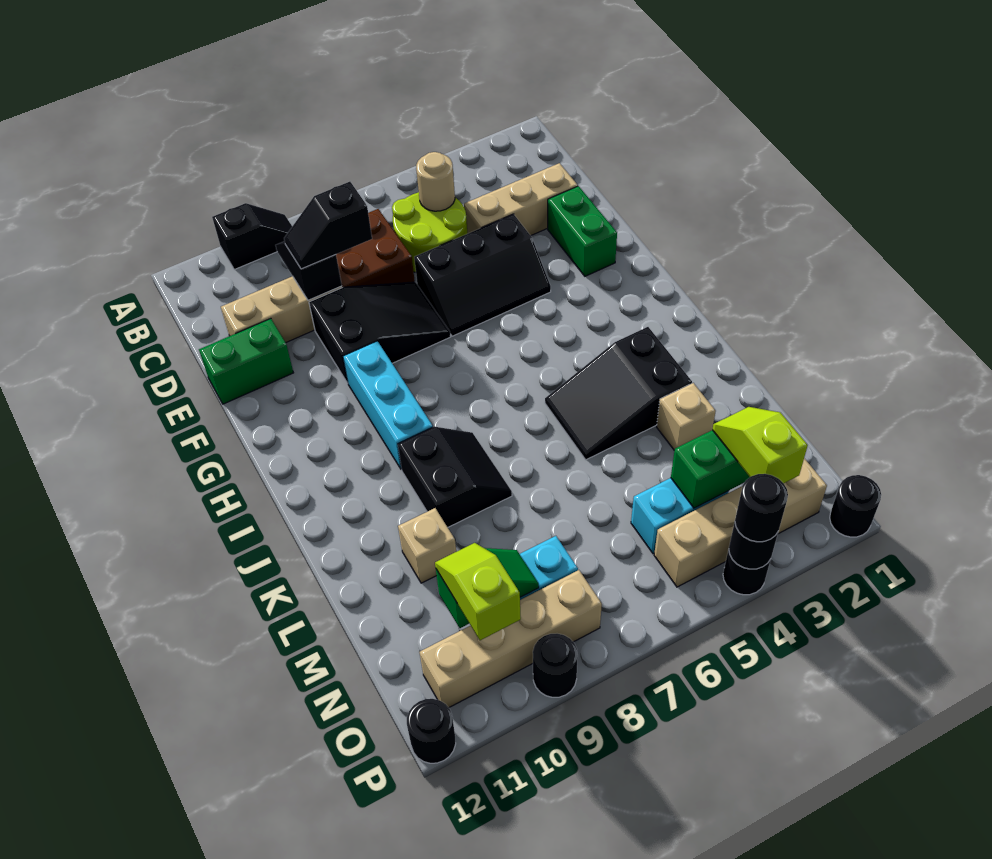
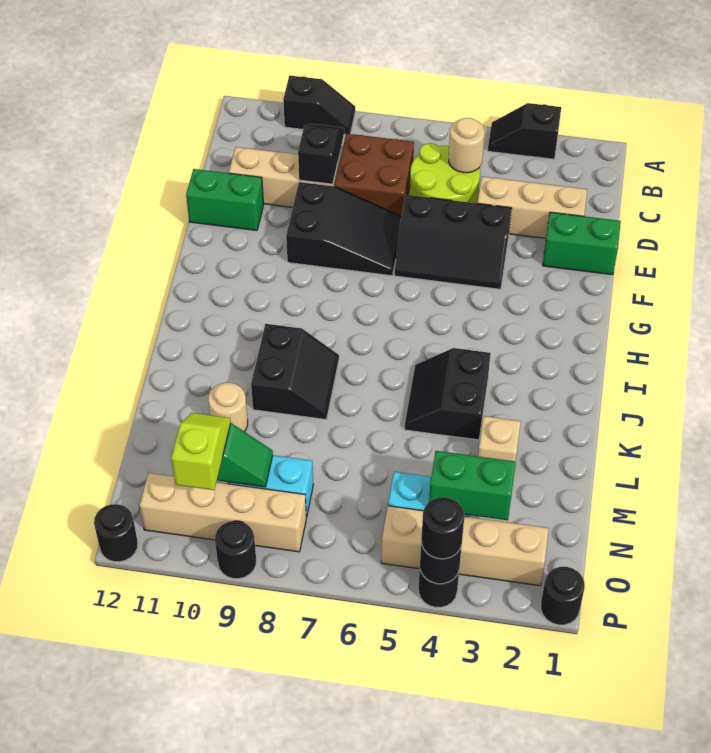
black slope D8:D9 level 3 top 8 -> black slope A3:A4 level 1 top 3
green brick E2:F2 level 1 -> green brick E1:E2 level 1
cyan brick G9:I9 level 1 -> none
black slope J3:K5 level 1 top 3 -> black slope J4:K5 level 1 top 4
tan brick L10 level 1 -> tan round brick L10 level 1
lime slope N3:O3 level 3 top O -> none

